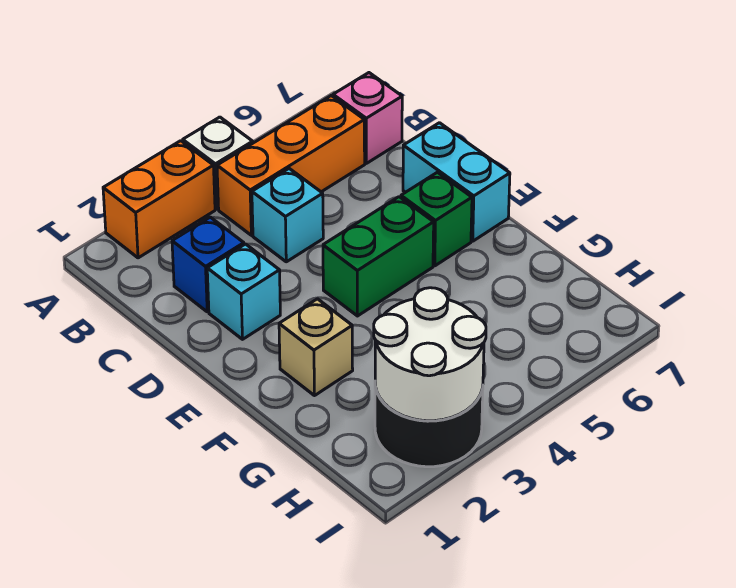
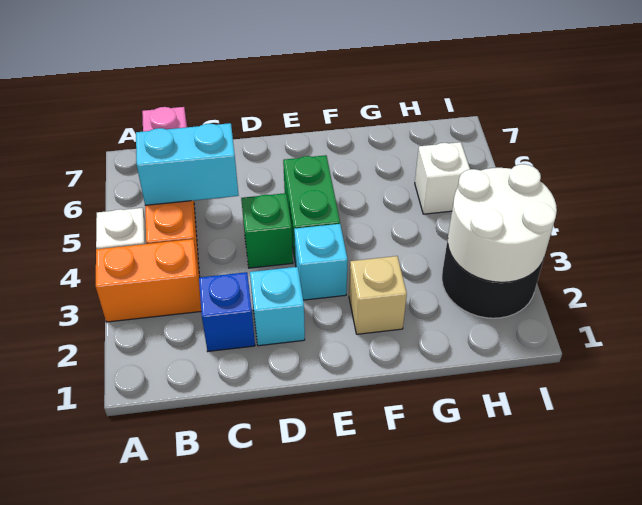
orange brick A2:A3 level 1 -> orange brick A3:B3 level 1
cyan brick C4 level 1 -> cyan brick E3 level 1
cyan brick D7:E7 level 1 -> cyan brick B5:C5 level 2
green brick E6 level 1 -> green brick D4 level 1
none -> white brick H5 level 1

